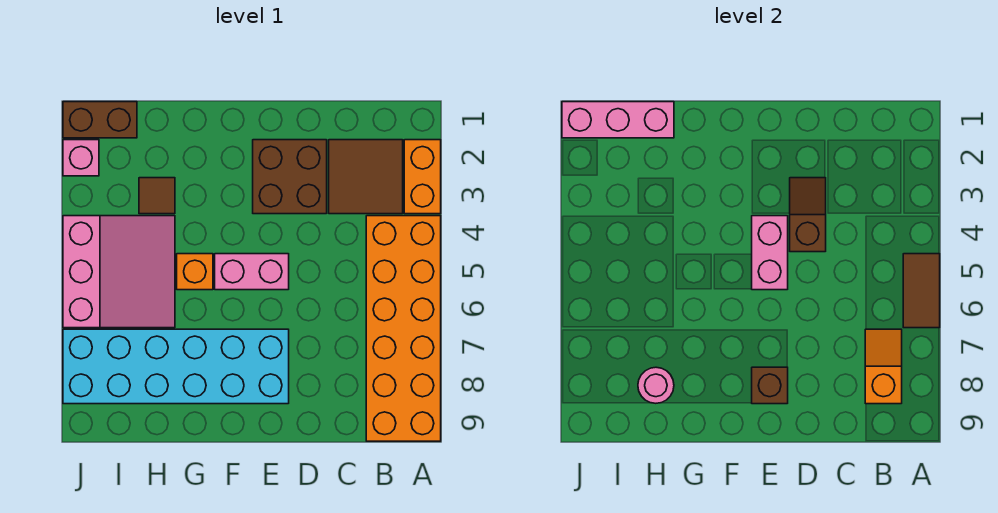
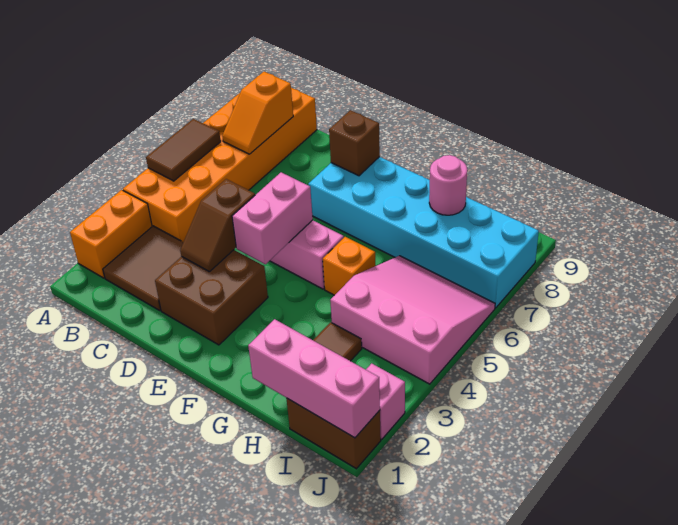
pink slope H4:J6 level 1 top J -> pink slope H4:J6 level 1 top 4

